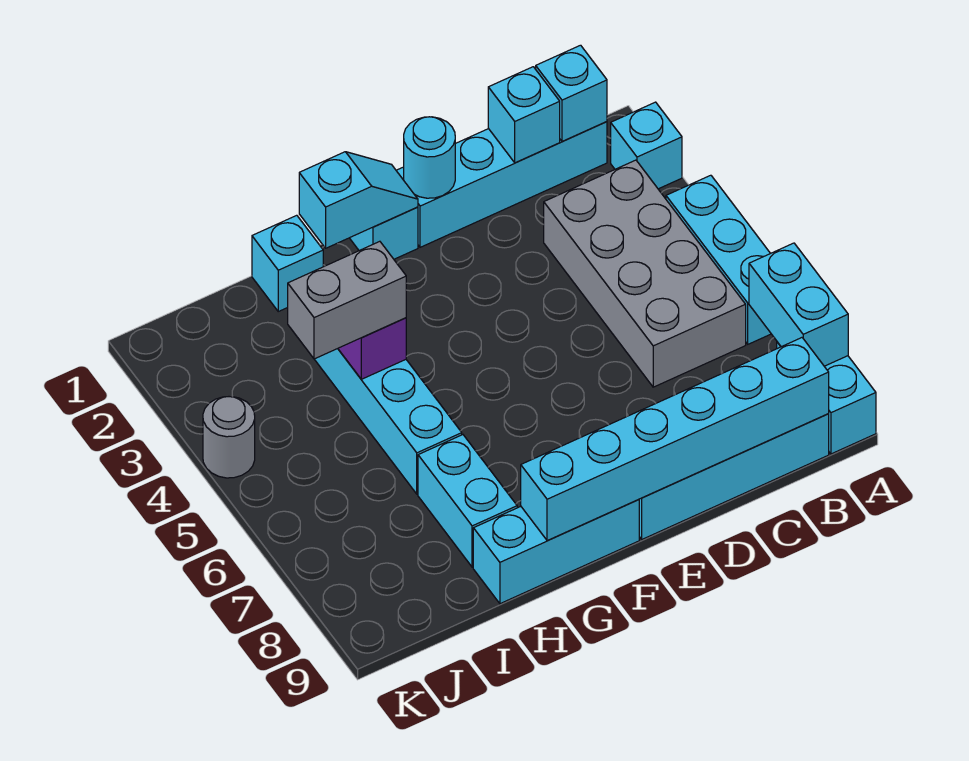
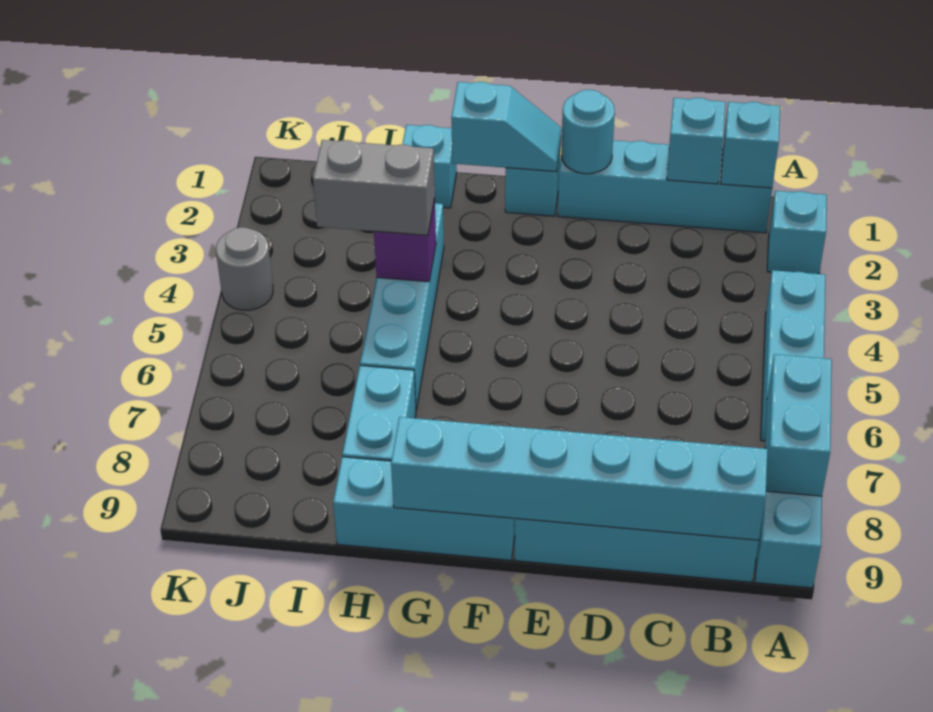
grey brick B3:C6 level 1 -> none

